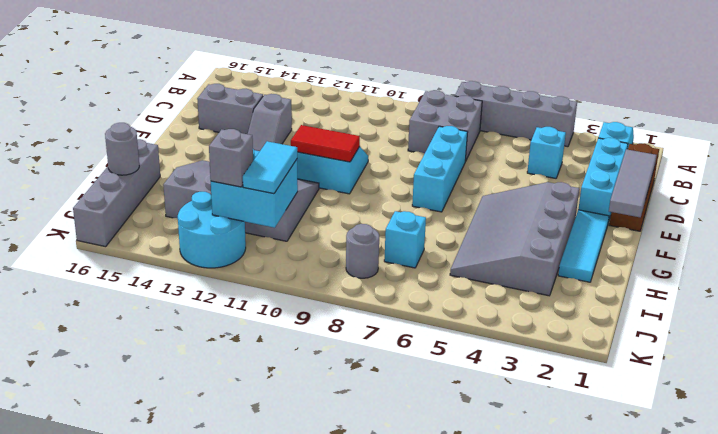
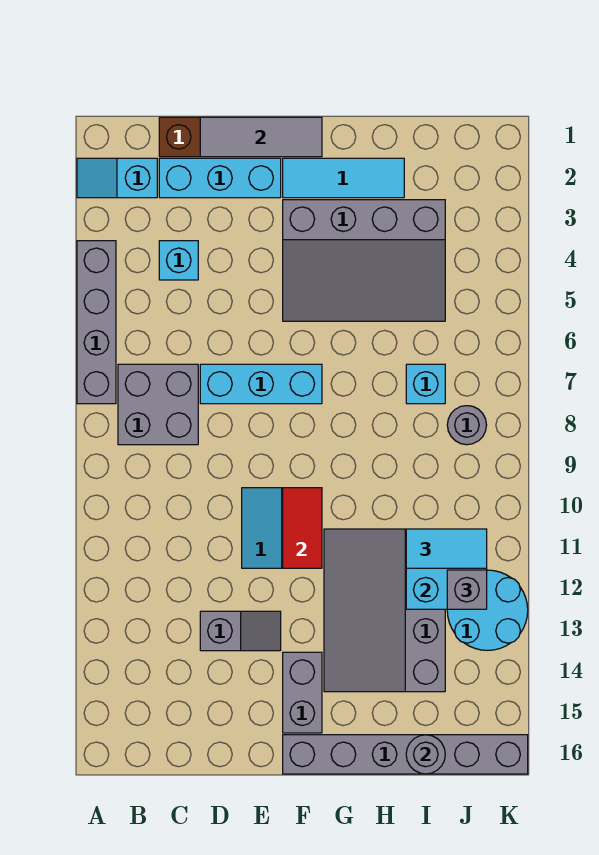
grey brick D14:D15 level 1 -> grey brick F14:F15 level 1
grey brick H16:K16 level 1 -> grey brick F16:K16 level 1

